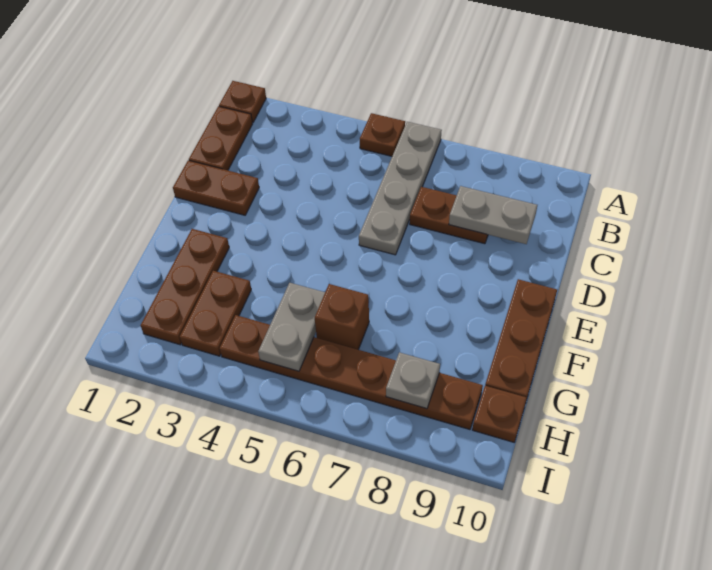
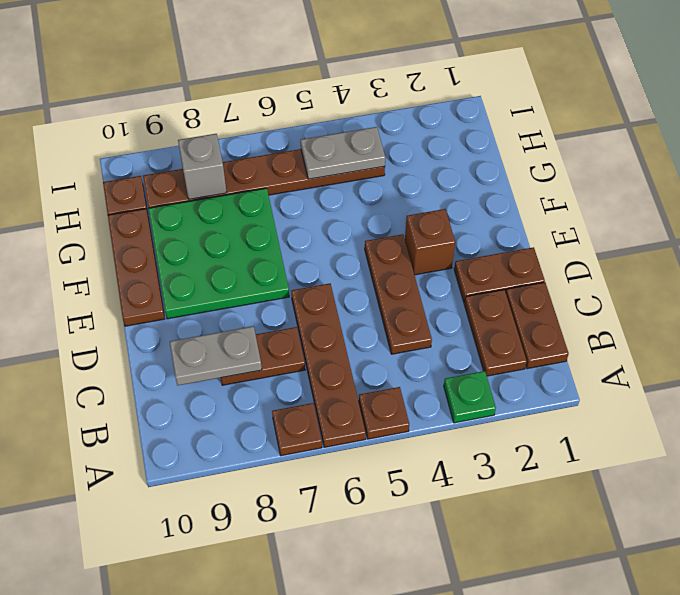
brown plate A1 level 1 -> brown plate A7 level 1
none -> green plate A3 level 1
grey plate A6:D6 level 1 -> brown plate A6:D6 level 1
none -> green plate E7:G9 level 1
brown plate F2:H2 level 1 -> brown plate C4:E4 level 1
brown plate G3:H3 level 1 -> brown plate B2:C2 level 1
grey plate G5:H5 level 2 -> grey plate H4:H5 level 2
brown brick G6 level 1 -> brown brick E3 level 1
grey plate H8 level 2 -> grey brick H8 level 2

